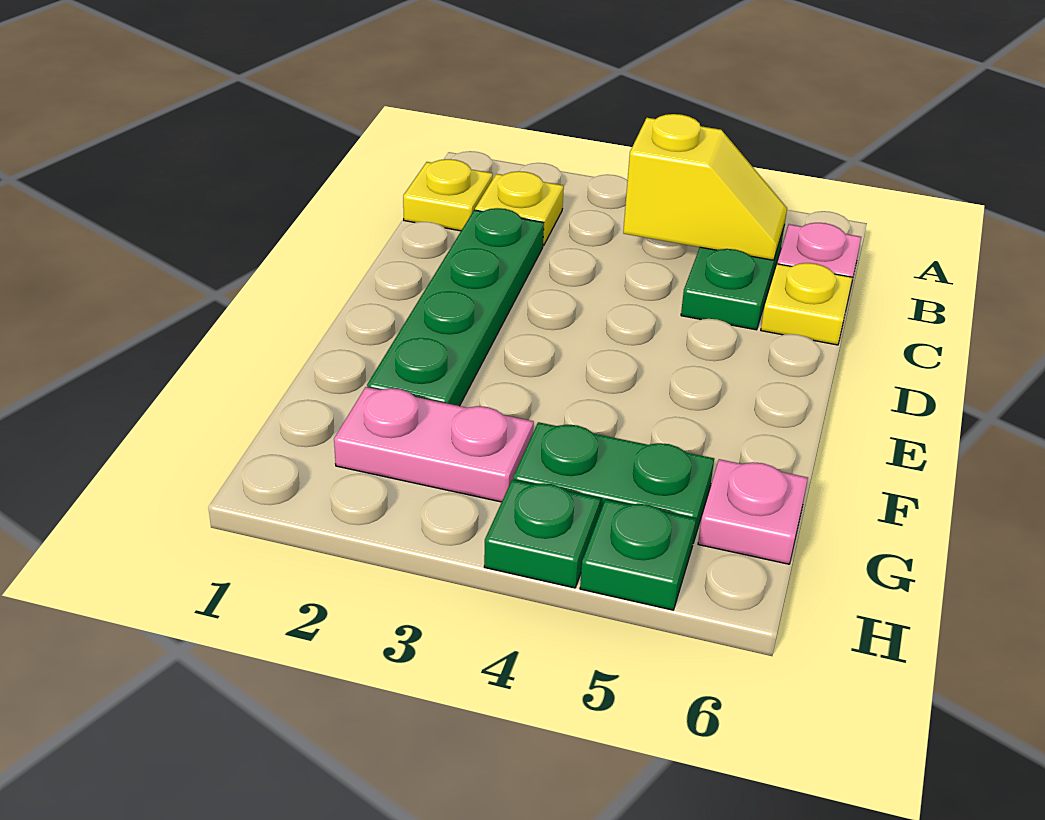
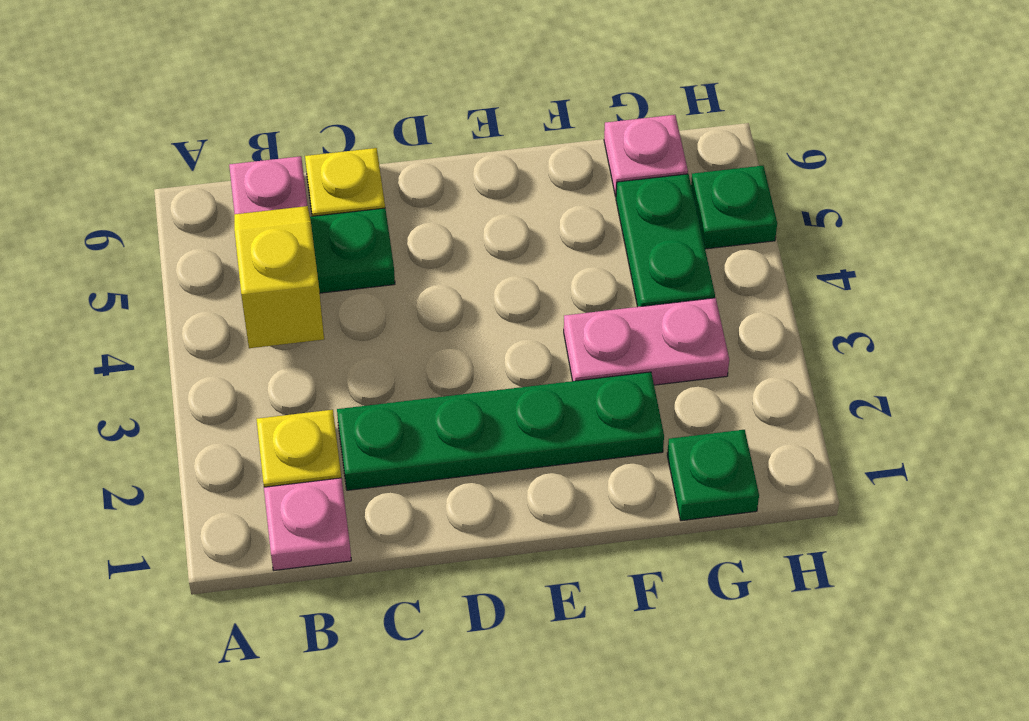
yellow plate B1 level 1 -> pink plate B1 level 1
pink plate G2:G3 level 1 -> pink plate F3:G3 level 1
green plate H4 level 1 -> green plate G1 level 1

